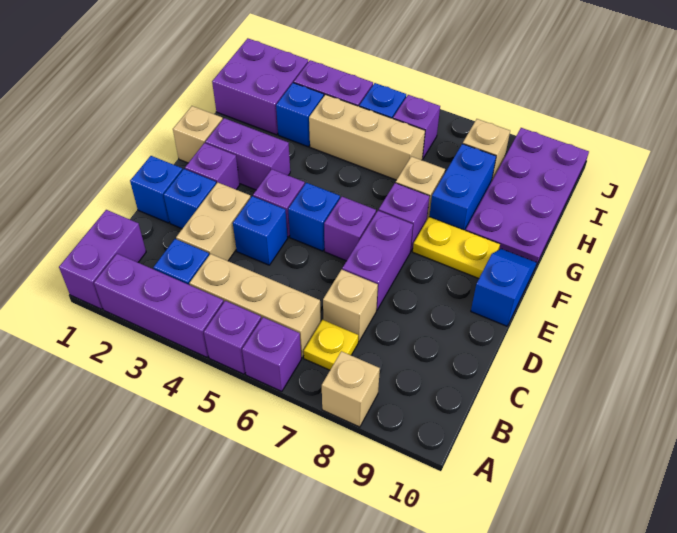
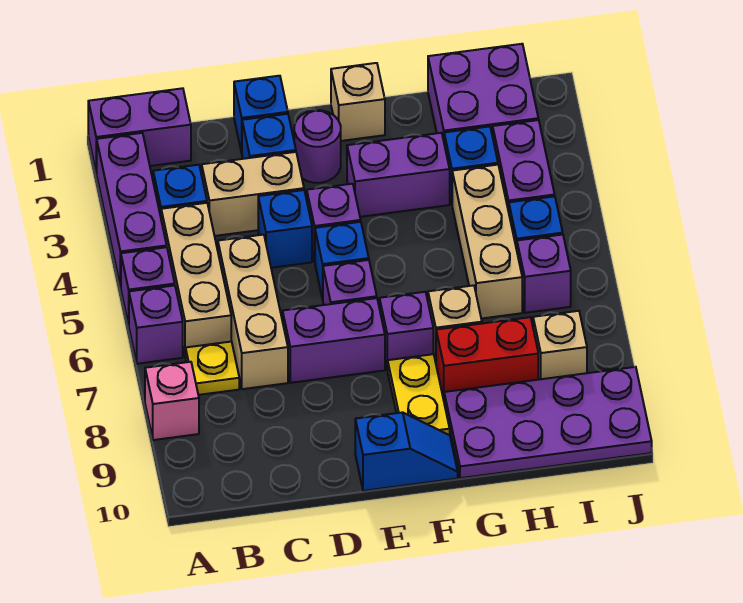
tan brick A8 level 1 -> pink brick A8 level 1
tan brick C7 level 1 -> tan brick C5:C7 level 1
purple brick E2 level 1 -> purple round brick E2 level 1
purple brick F2:F3 level 1 -> purple brick F3:G3 level 1
blue brick G8:H8 level 1 -> red brick G8:H8 level 1

